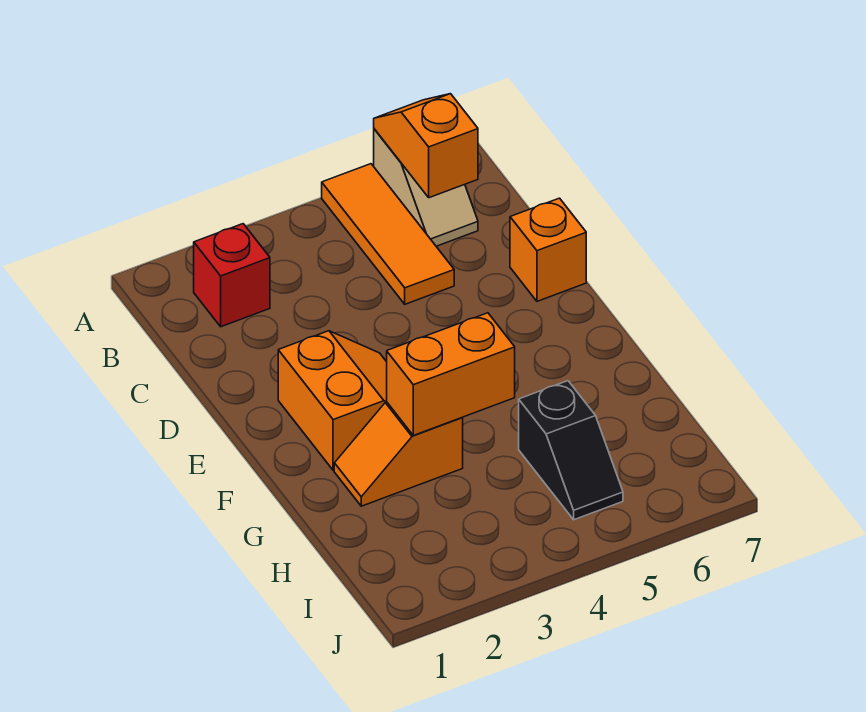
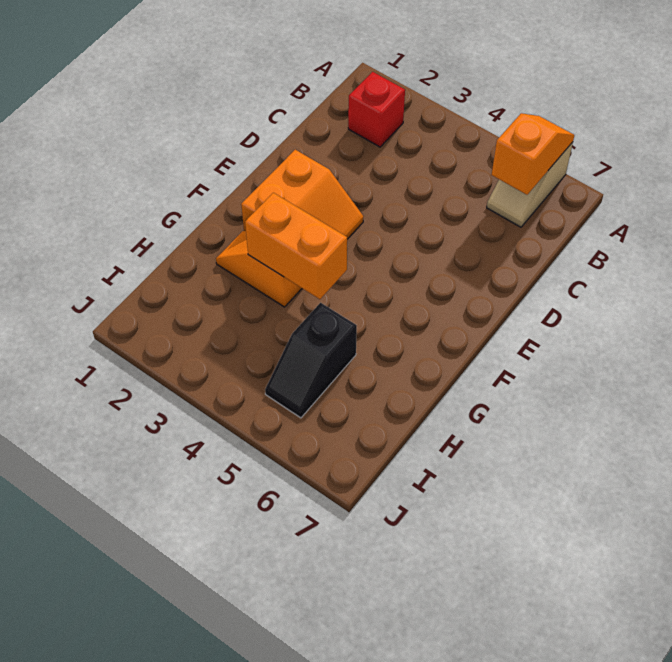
orange tile A5:C5 level 1 -> none
orange brick D7 level 1 -> none

